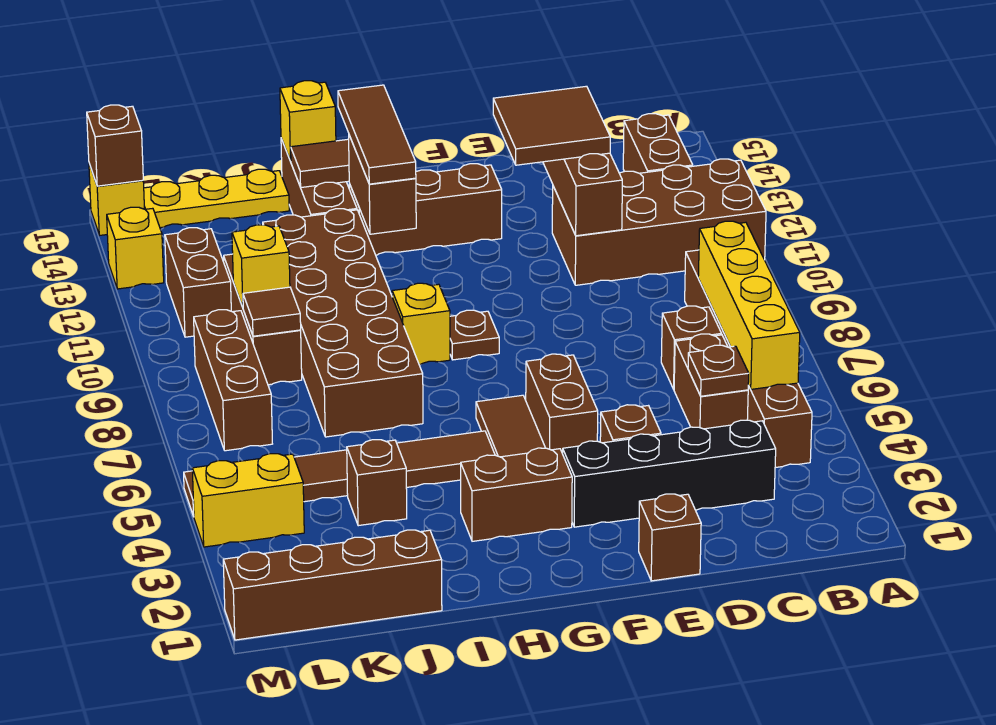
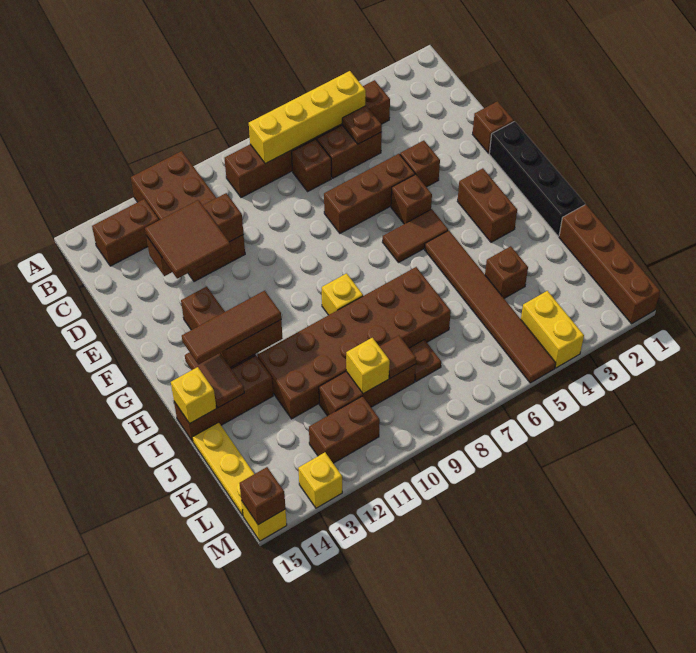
black brick C3:F3 level 1 -> black brick F1:I1 level 1
brown brick F5:F6 level 1 -> brown brick F5 level 1
brown plate G9 level 1 -> brown plate K8 level 1
brown brick L7:L9 level 1 -> brown brick E5:E7 level 1

